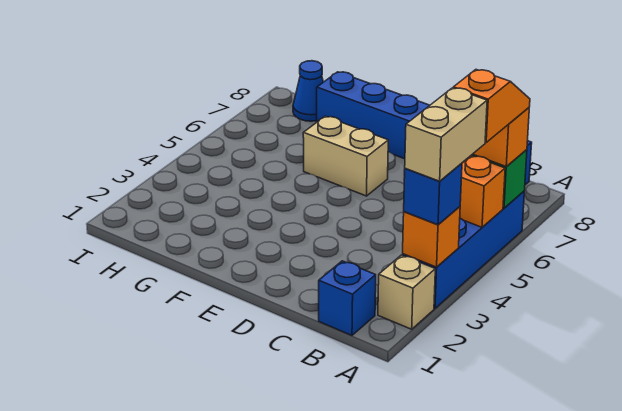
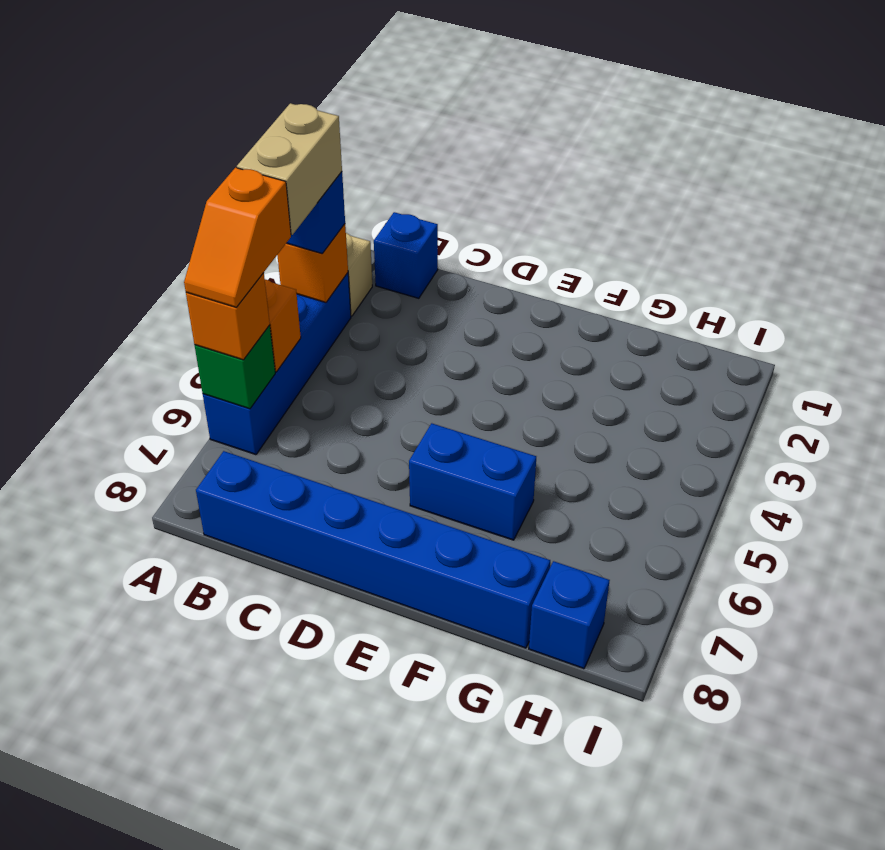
tan brick E6:F6 level 1 -> blue brick E6:F6 level 1
blue cone H8 level 1 -> blue brick H8 level 1

